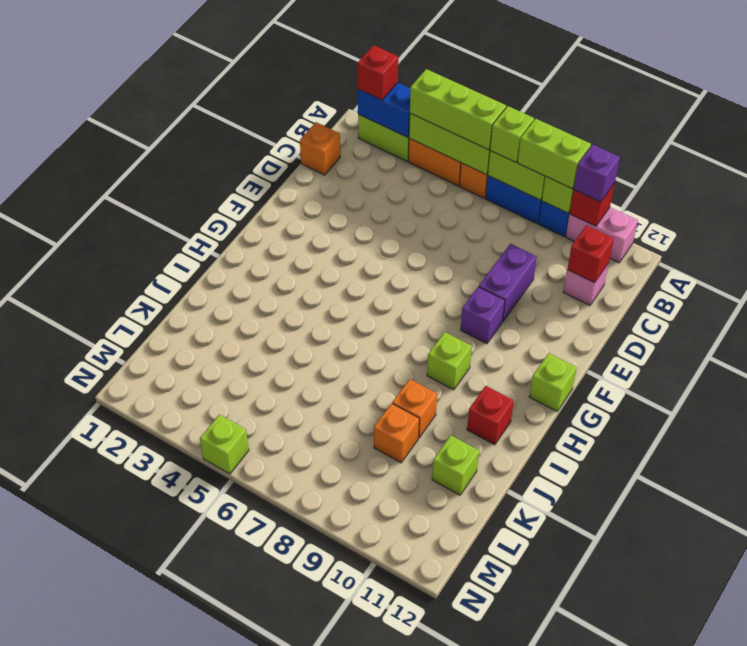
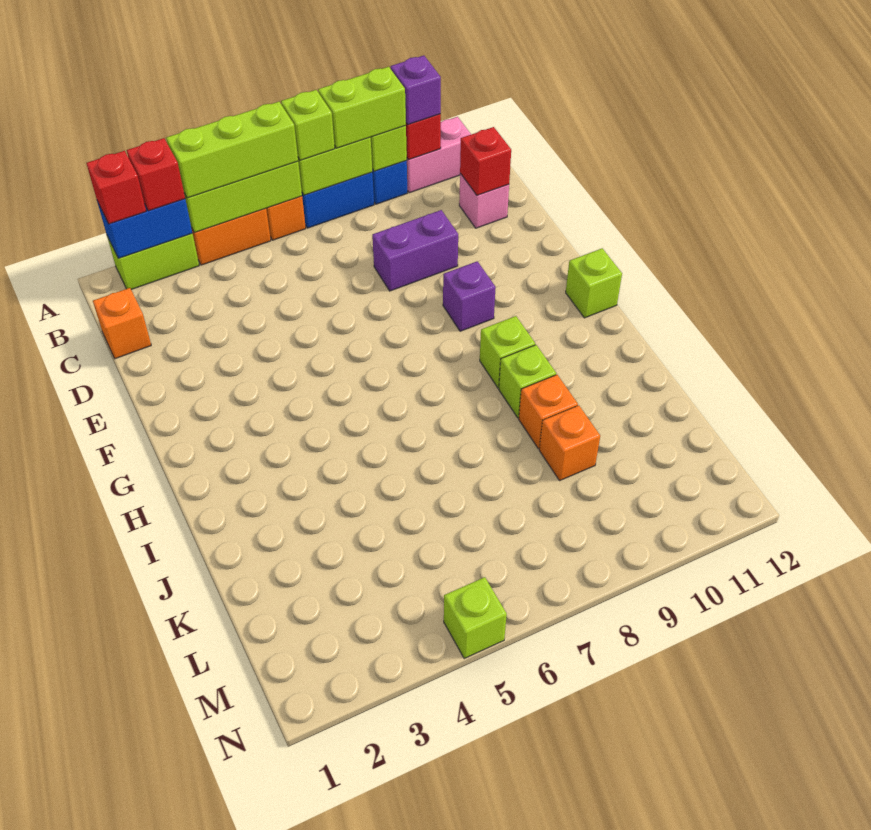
purple brick D9:E9 level 1 -> purple brick D8:D9 level 1
red brick I11 level 1 -> red brick A3 level 3
lime brick K11 level 1 -> lime brick I9 level 1

